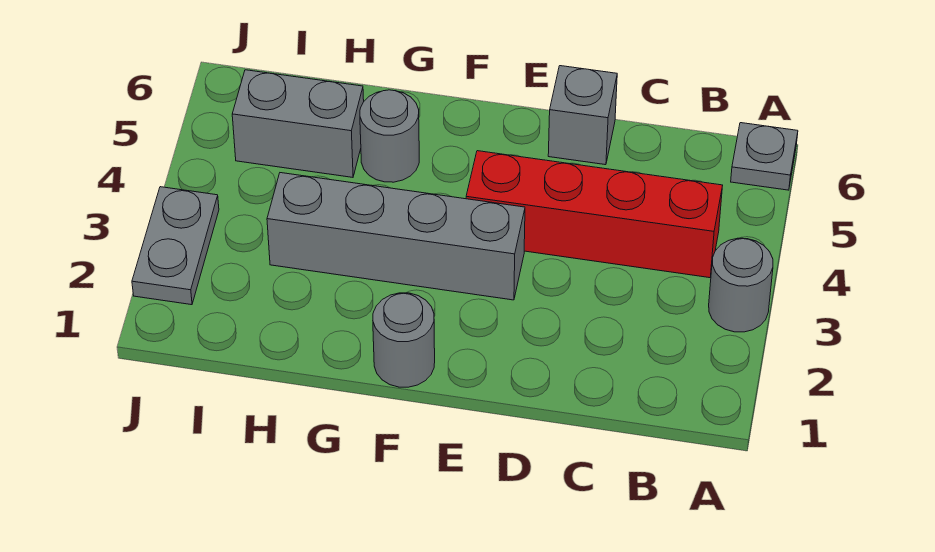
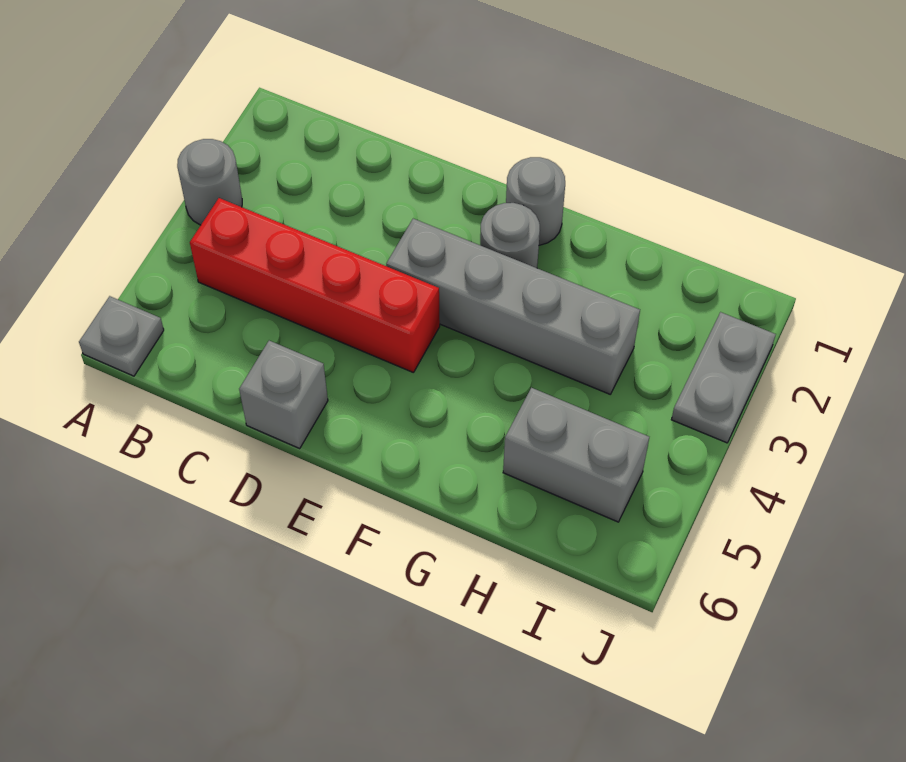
grey round brick G5 level 1 -> grey round brick F2 level 1

